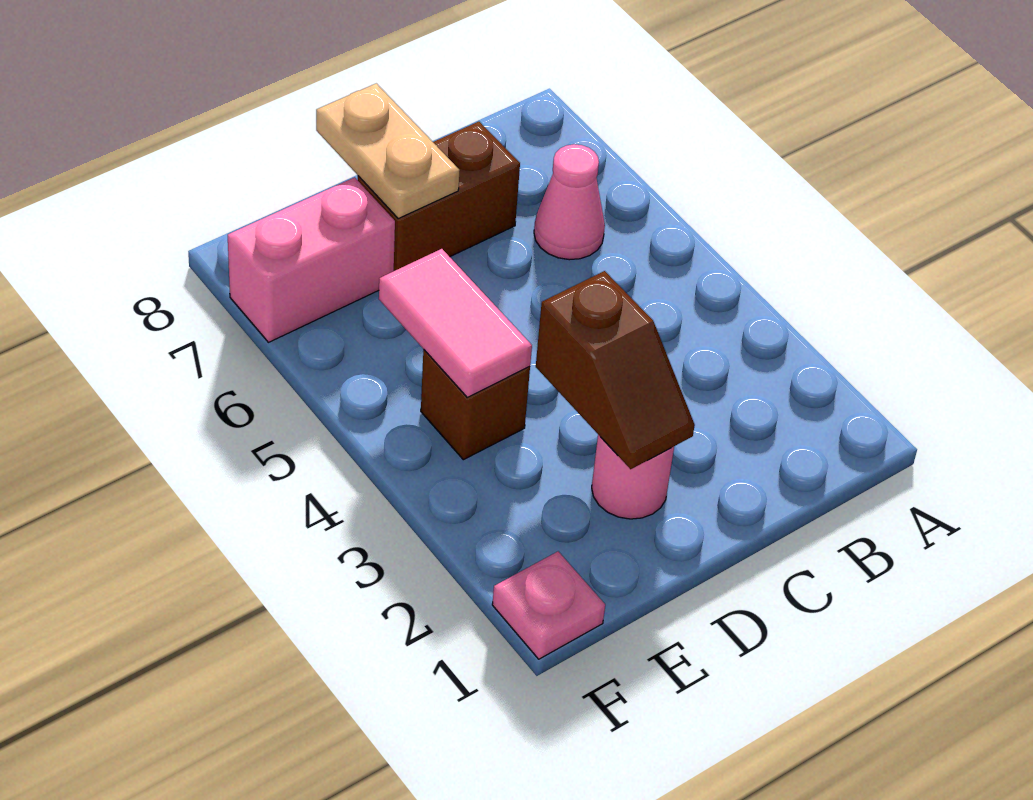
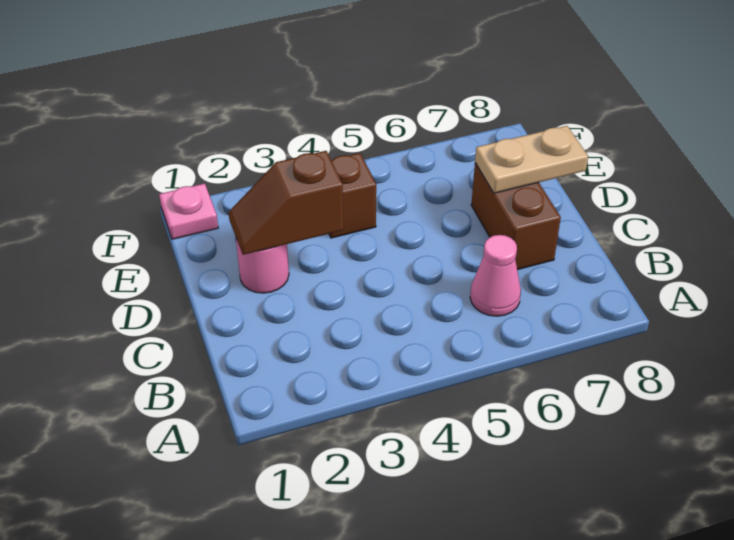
pink tile E4:E5 level 2 -> none
pink brick E7:F7 level 1 -> none

